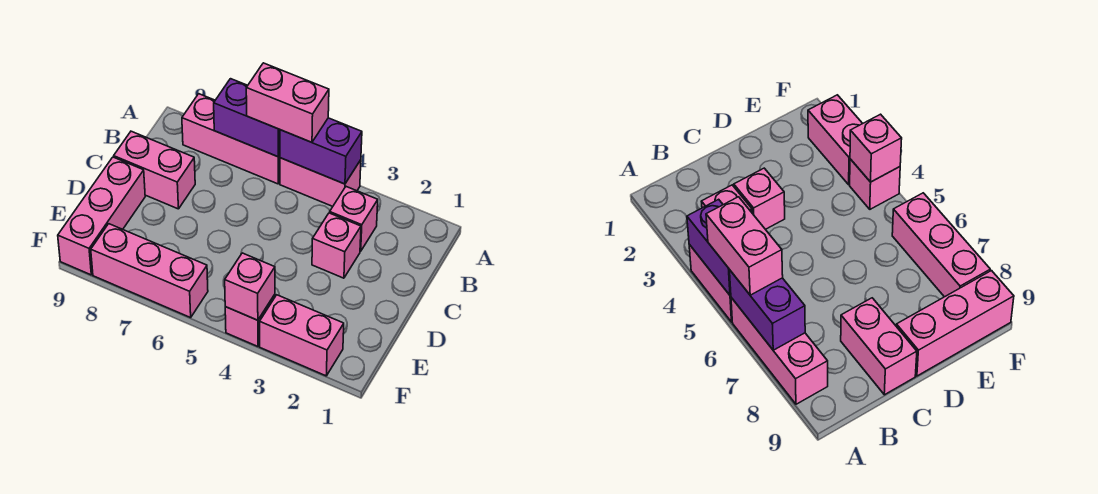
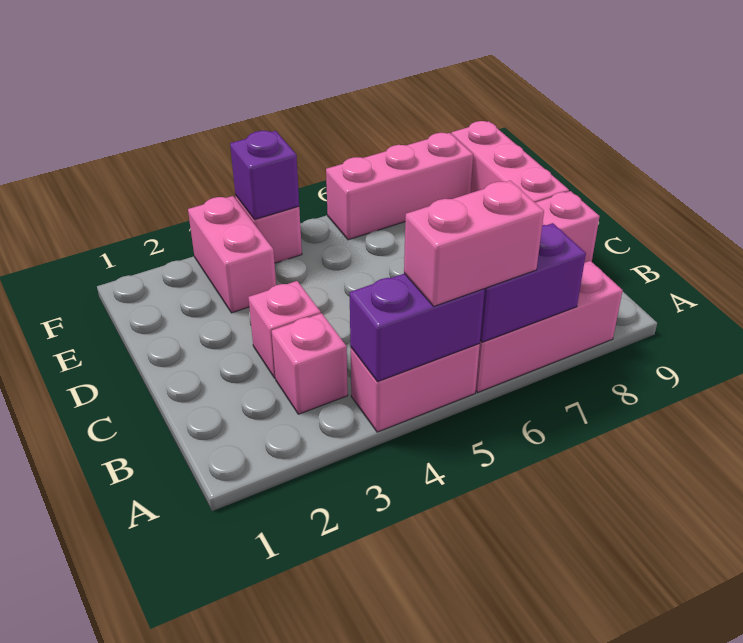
pink brick F2:F3 level 1 -> pink brick E3:F3 level 1
pink brick F4 level 2 -> purple brick F4 level 2

